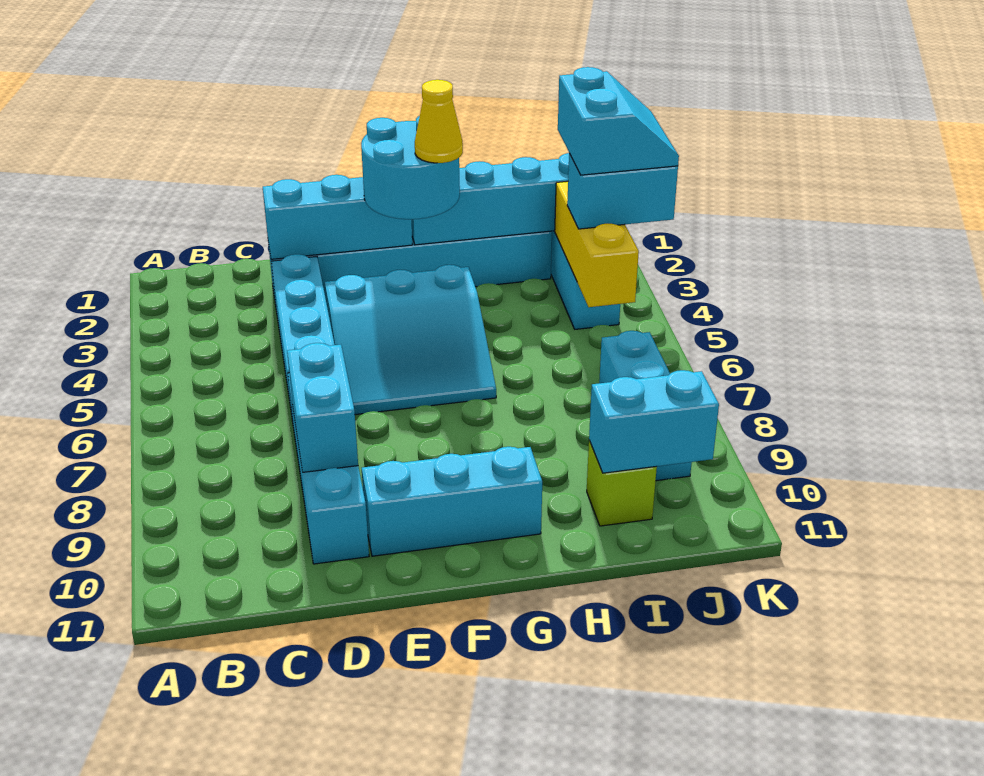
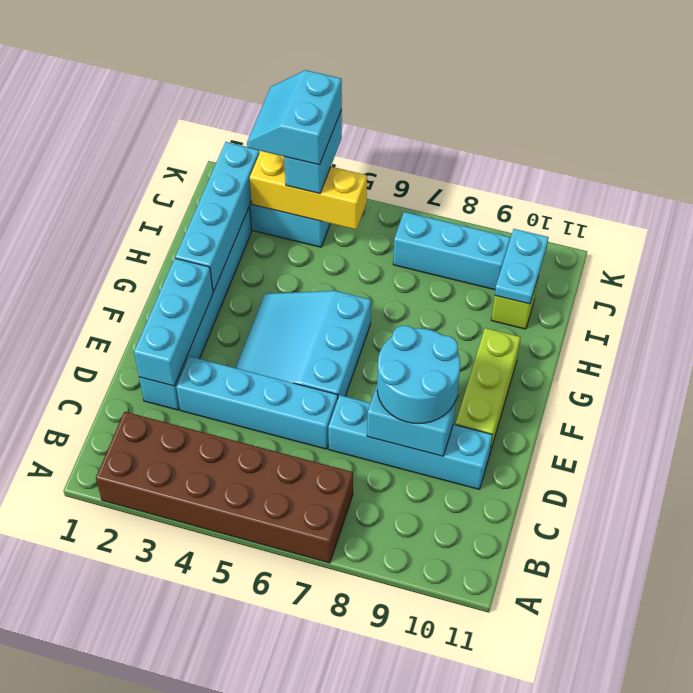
none -> brown brick A2:B7 level 1
cyan slope E4:G6 level 1 top 4 -> cyan slope E4:G6 level 1 top 6
cyan brick E10:G10 level 1 -> lime brick E10:G10 level 1
cyan round brick F2:G3 level 3 -> cyan round brick D8:E9 level 3
yellow cone G3 level 4 -> none
cyan brick I10:J10 level 2 -> cyan plate I10:J10 level 2
cyan slope J3:K4 level 4 top J -> cyan slope J3:K4 level 4 top 4

